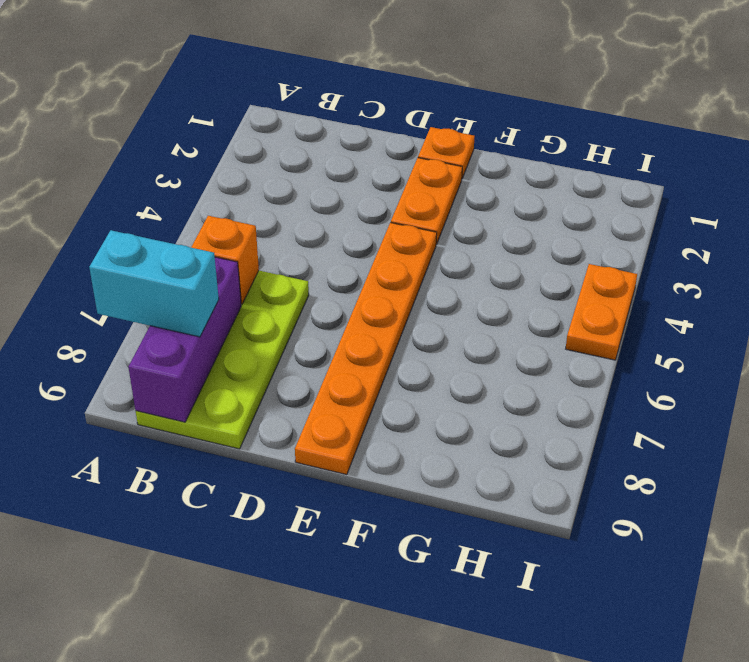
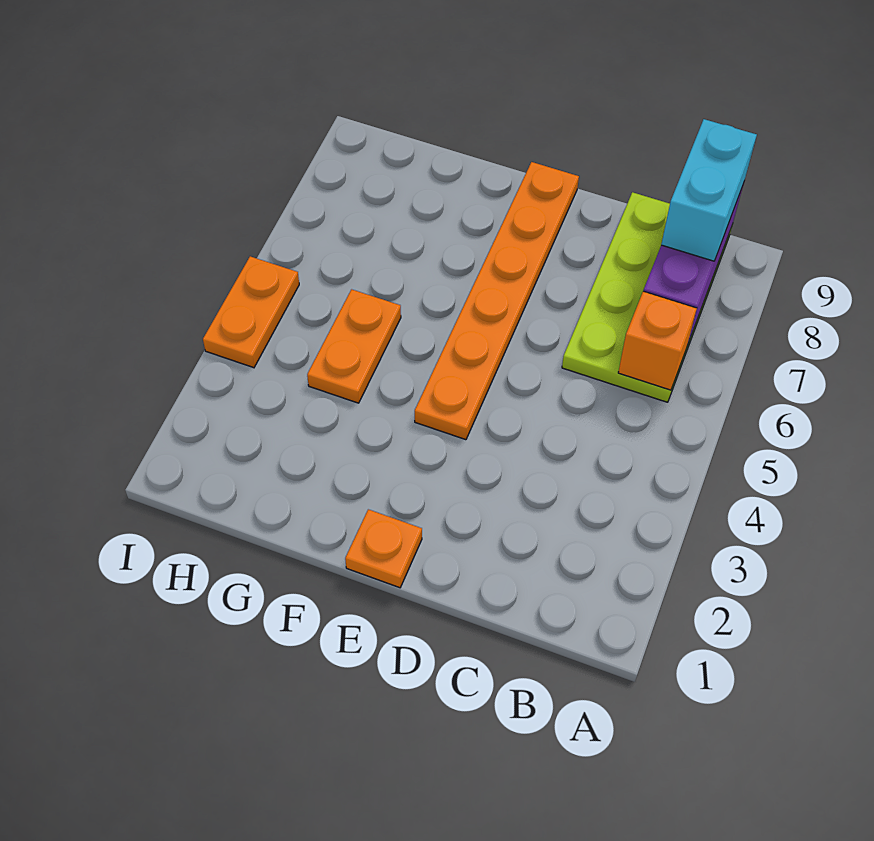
cyan brick A8:B8 level 3 -> cyan brick B8:B9 level 3
orange plate E2:E3 level 1 -> orange plate G4:G5 level 1

